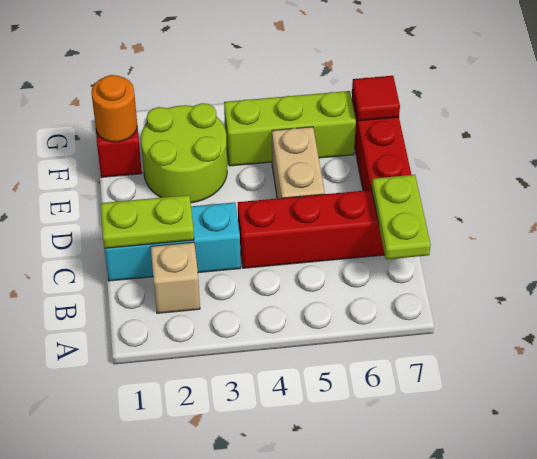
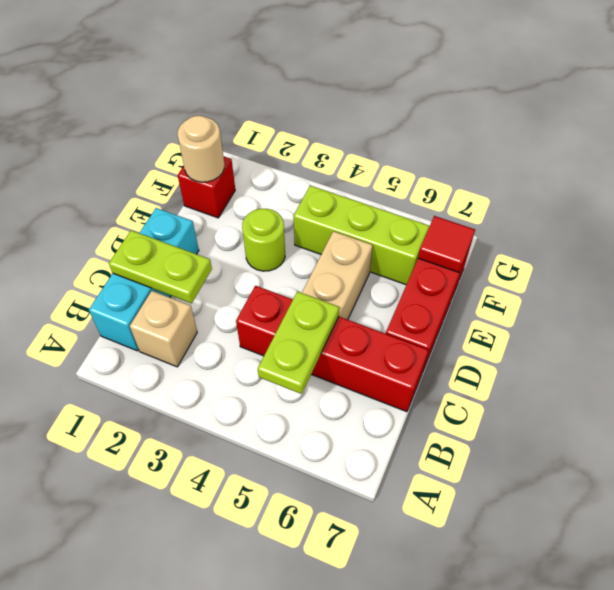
lime plate B7:C7 level 2 -> lime plate B5:C5 level 2
cyan brick C1:C3 level 1 -> cyan brick B1:D1 level 1
lime round brick E2:F3 level 1 -> lime round brick E3 level 1
orange round brick F1 level 2 -> tan round brick F1 level 2

